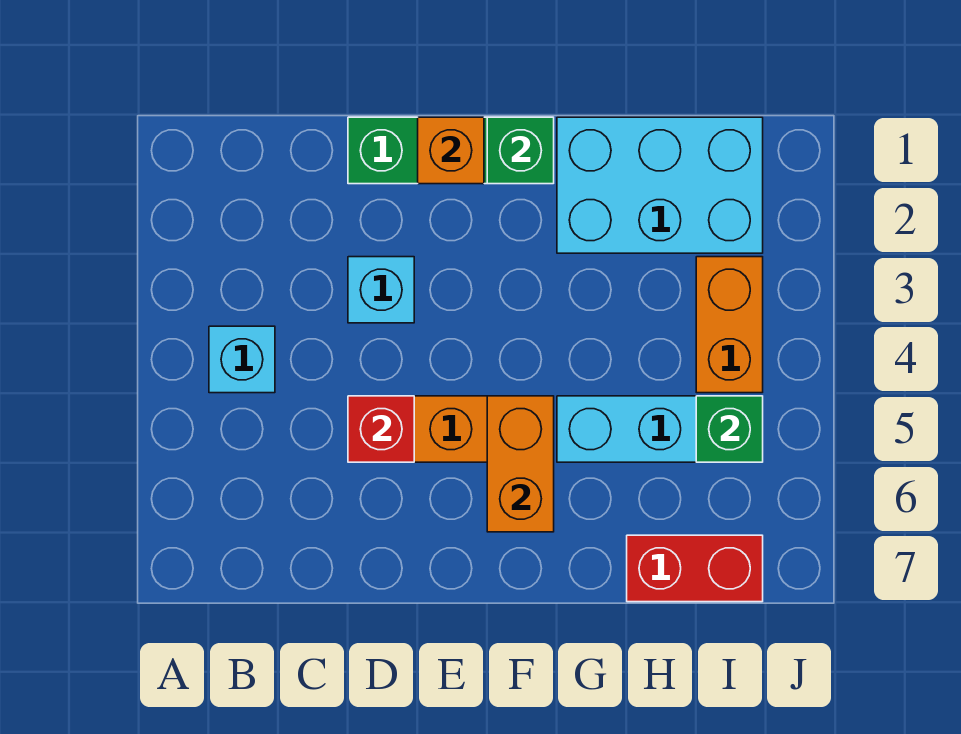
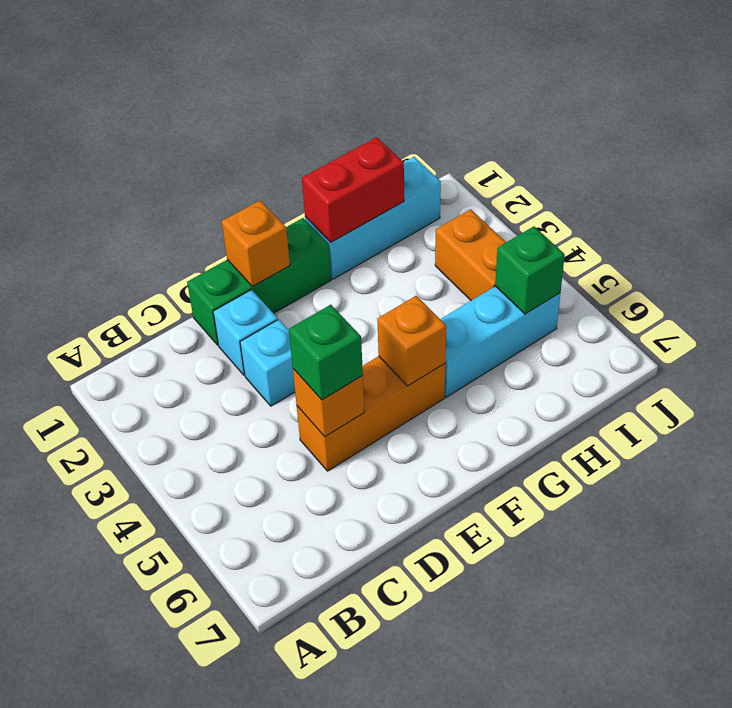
cyan brick B4 level 1 -> cyan brick D2 level 1
red brick D5 level 2 -> orange brick D5 level 2
green brick F1 level 2 -> green brick D5 level 3
orange brick F5:F6 level 2 -> orange brick F5 level 2
cyan brick G1:I2 level 1 -> cyan brick G1:I1 level 1
red brick H7:I7 level 1 -> red brick G1:H1 level 2

